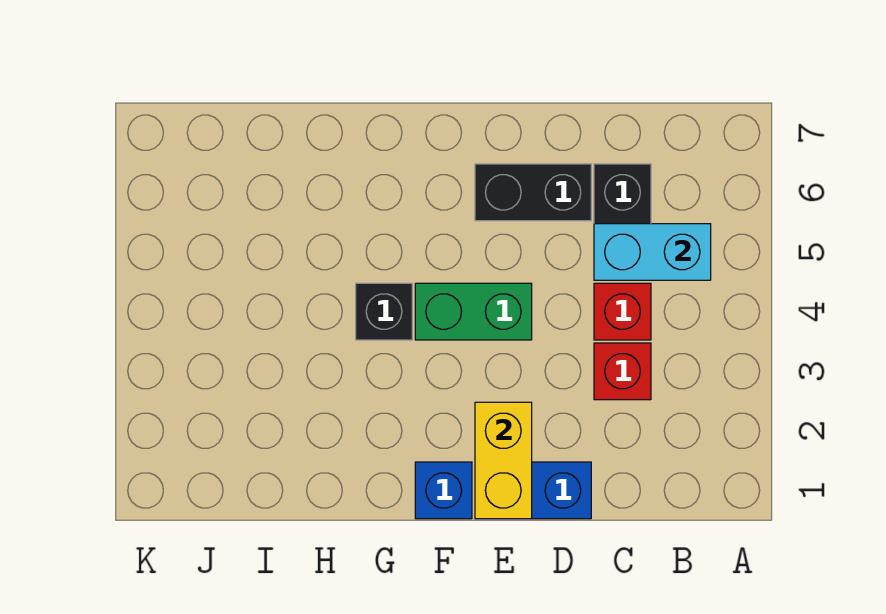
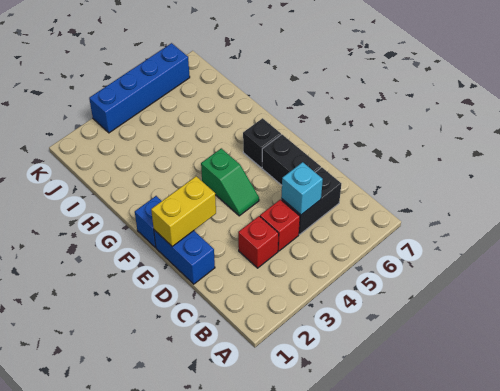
cyan brick B5:C5 level 2 -> cyan brick C5 level 2
green brick E4:F4 level 1 -> green slope E4:F4 level 1 top F
black brick G4 level 1 -> black brick F6 level 1
none -> blue brick K3:K6 level 1

